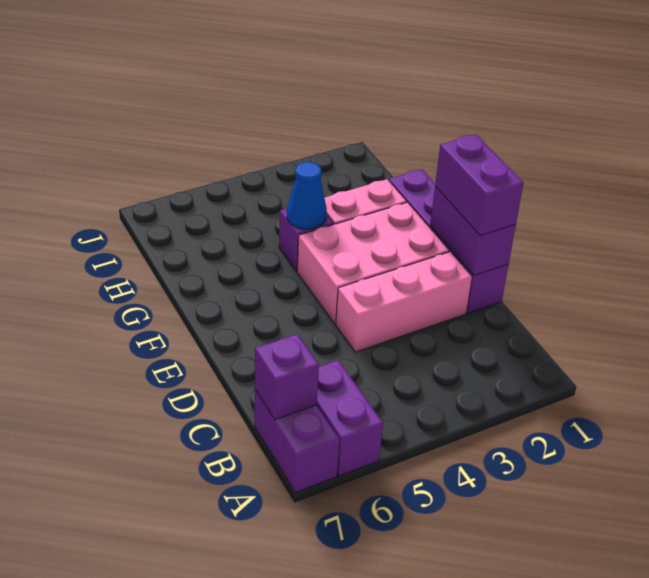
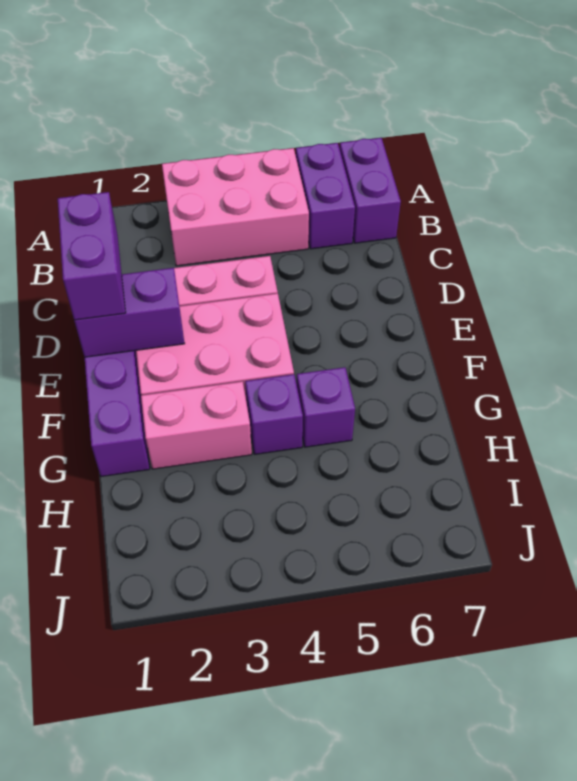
none -> pink brick A3:B5 level 1
purple brick B7 level 2 -> purple brick G5 level 1
purple brick D1:E1 level 2 -> purple brick E1:E2 level 2
blue cone G4 level 2 -> none

